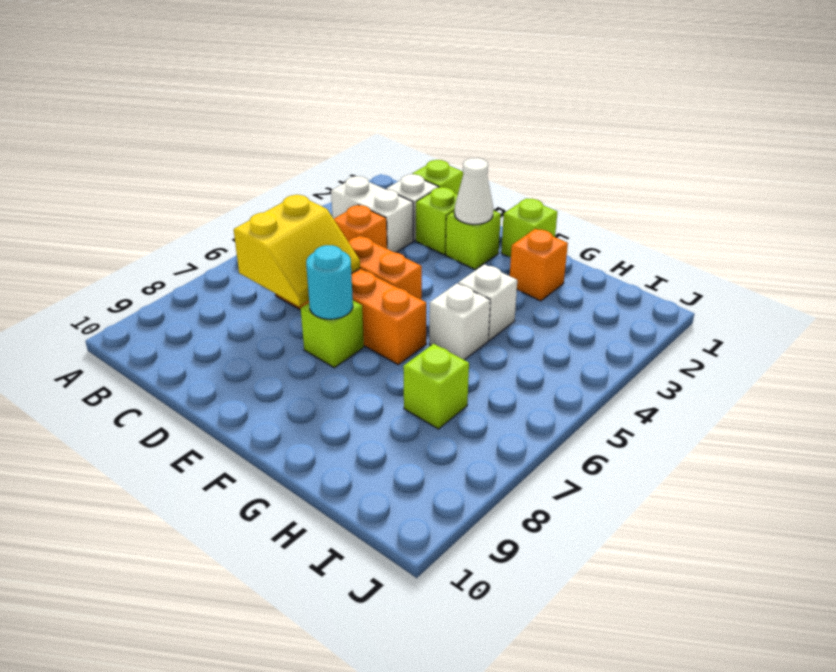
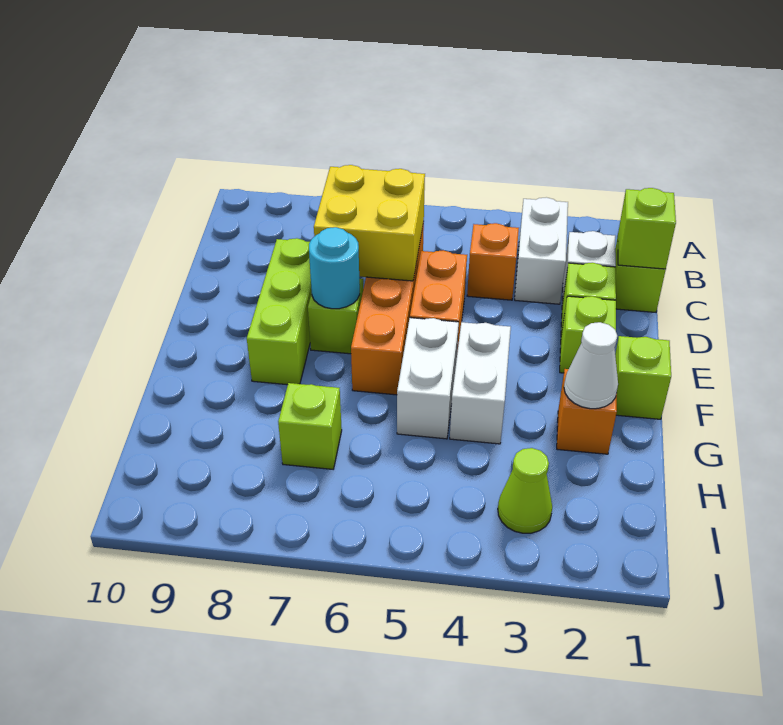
none -> lime brick C1 level 2
yellow slope C6:D7 level 2 top C -> yellow brick C6:D7 level 2
none -> lime brick D8:F8 level 1
white cone E2 level 2 -> white cone G2 level 2
white brick G4 level 1 -> white brick F4:G4 level 1
white brick G5 level 1 -> white brick F5:G5 level 1
none -> lime cone I3 level 1

